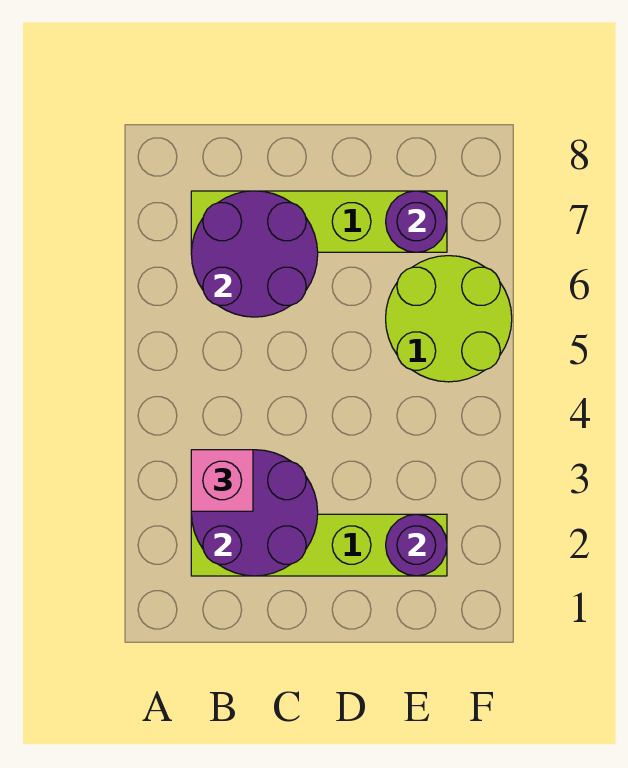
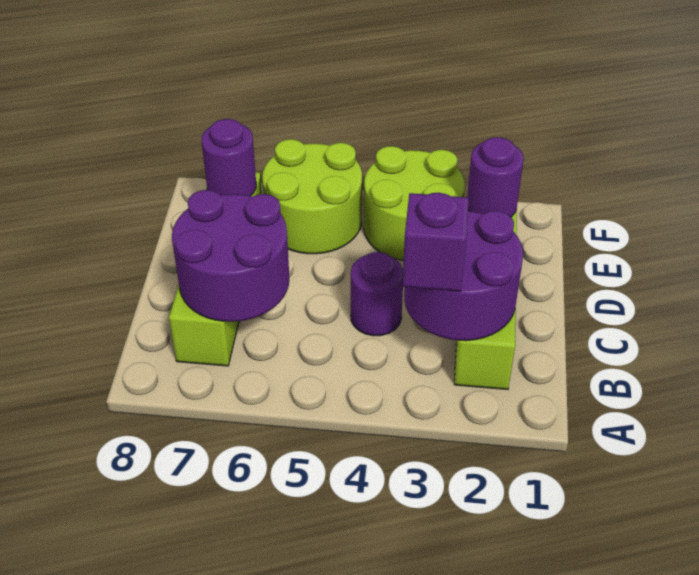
pink brick B3 level 3 -> purple brick B3 level 3
none -> purple round brick C4 level 1
none -> lime round brick E3:F4 level 1

